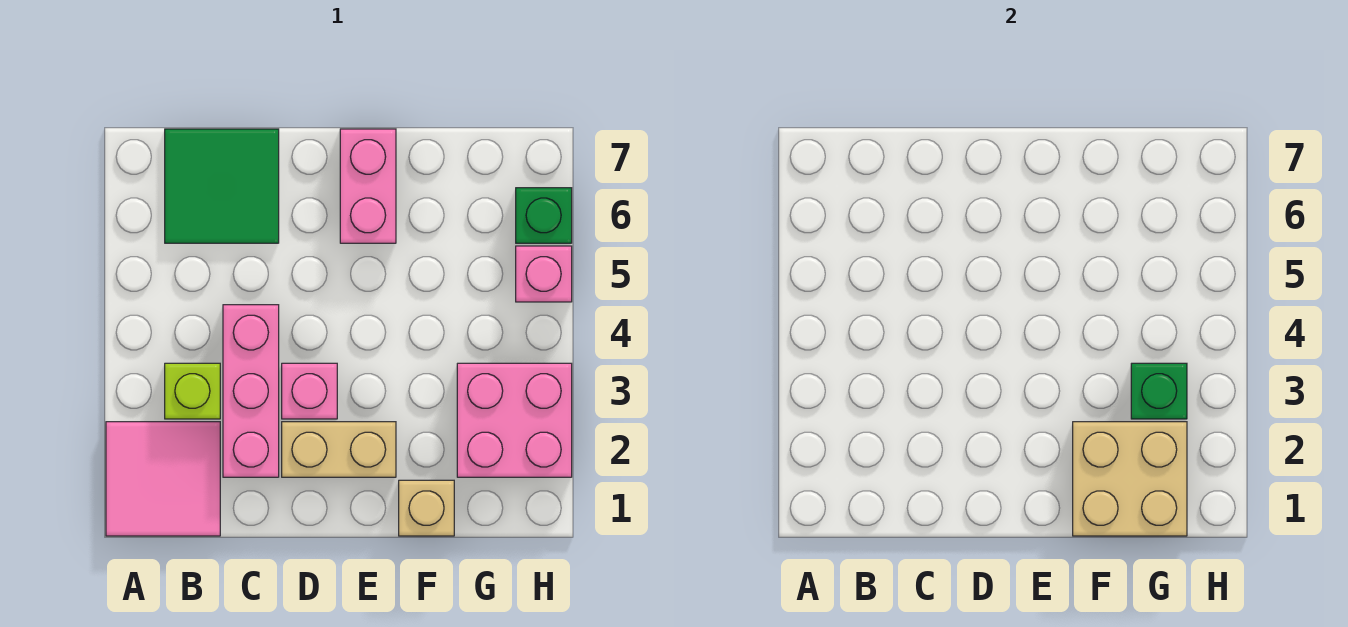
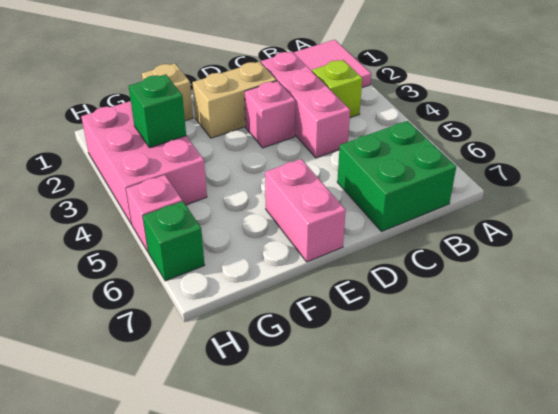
green tile B6:C7 level 1 -> green brick B6:C7 level 1
tan brick F1:G2 level 2 -> none
pink brick G2:H3 level 1 -> pink brick G2:H4 level 1

